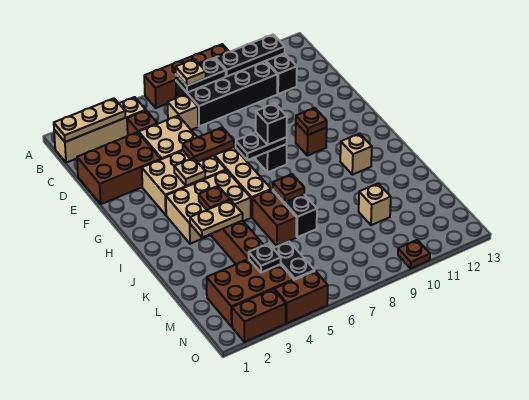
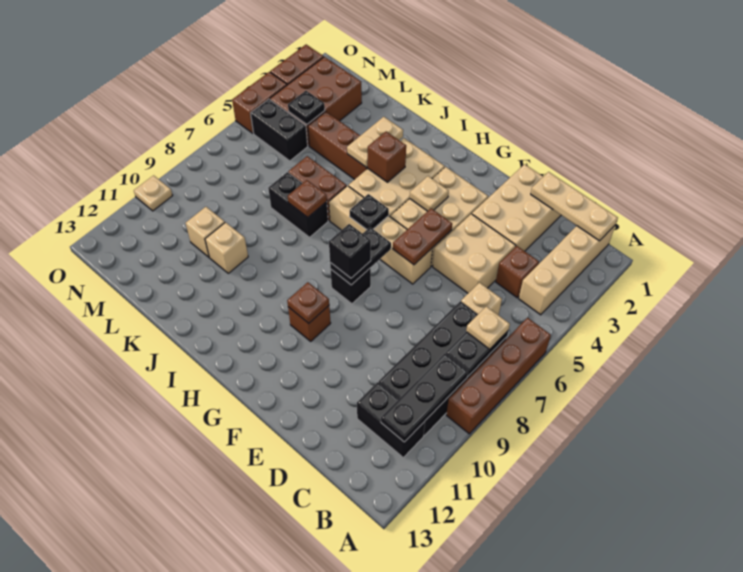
tan plate B1:B3 level 2 -> tan plate B1:D1 level 2
brown brick D1:E3 level 1 -> tan brick D1:E3 level 1
none -> black plate H6 level 2
brown plate I4 level 2 -> brown brick I4 level 2
tan brick I11 level 1 -> tan brick K10 level 1
brown plate O10 level 1 -> tan plate O10 level 1

